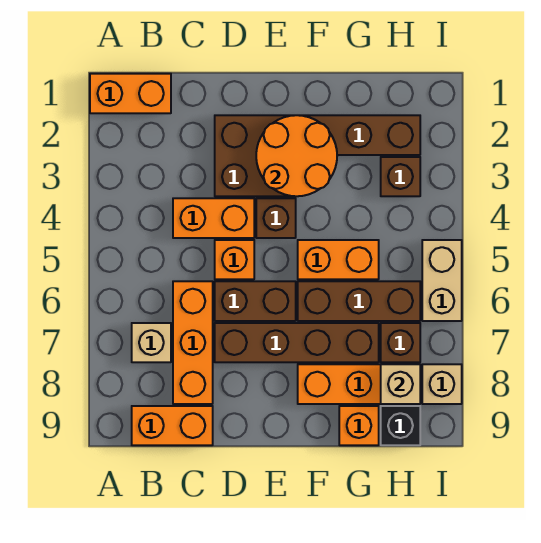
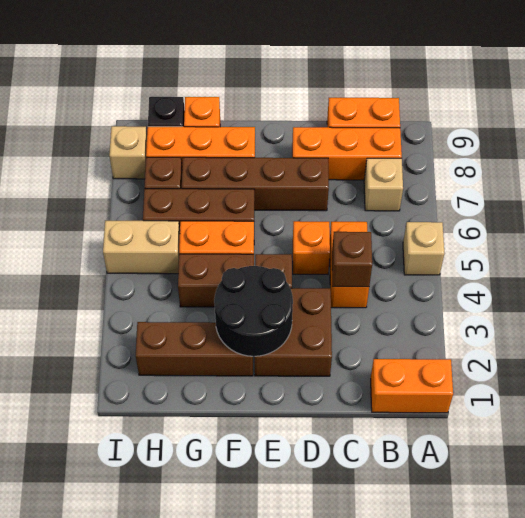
orange brick C4:D4 level 1 -> orange brick C4:C5 level 1
orange brick C6:C8 level 1 -> orange brick B8:D8 level 1
brown brick D6:E6 level 1 -> brown brick F4:G4 level 1
orange round brick E2:F3 level 2 -> black round brick E2:F3 level 2
brown brick H3 level 1 -> brown brick C4 level 2
tan brick H8 level 2 -> tan brick A5 level 1
tan brick I5:I6 level 1 -> tan brick H5:I5 level 1

